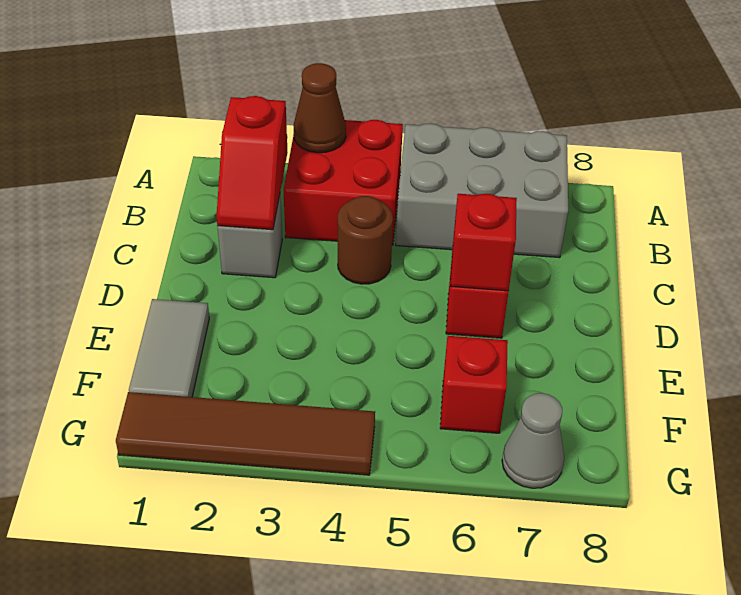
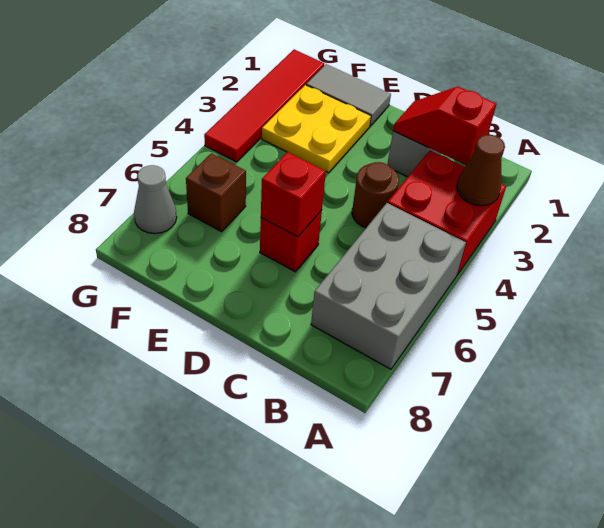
none -> yellow plate E2:F3 level 1
red brick F6 level 1 -> brown brick F6 level 1
brown tile G1:G4 level 1 -> red tile G1:G4 level 1

